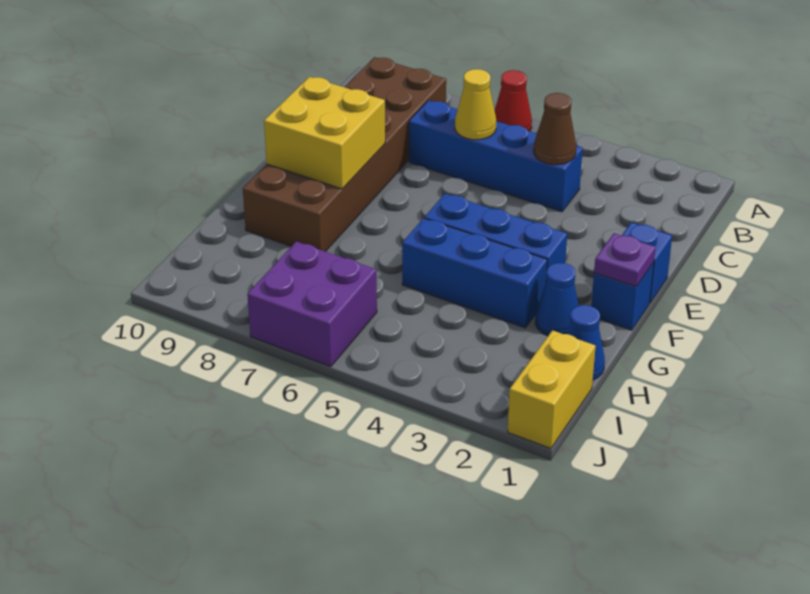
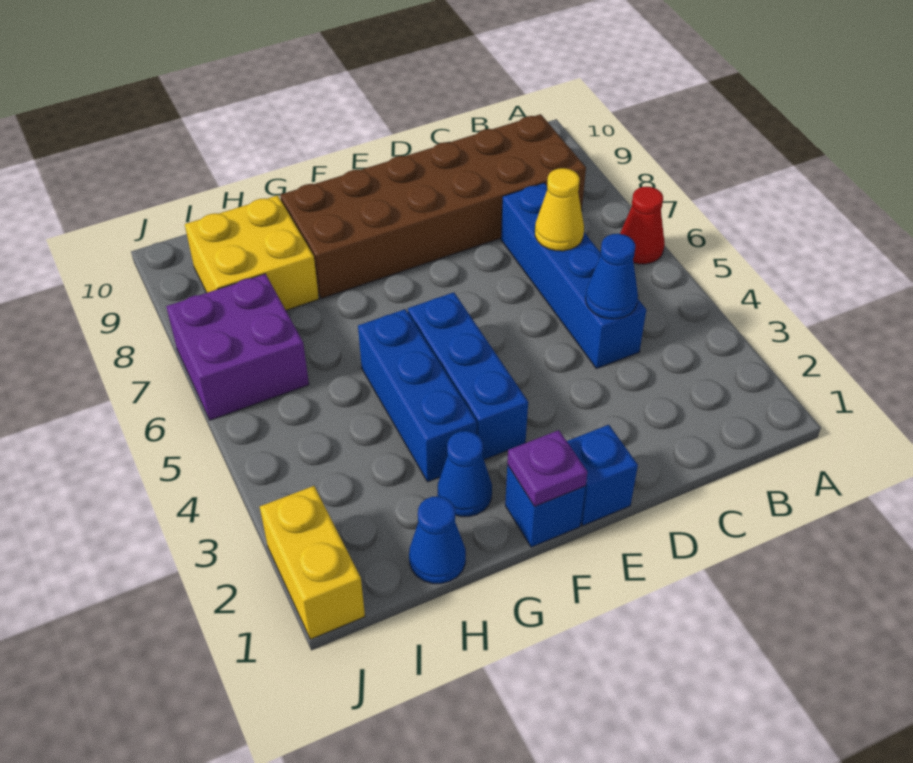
brown cone C4 level 2 -> blue cone C4 level 2
yellow brick E8:F9 level 2 -> yellow brick H8:I9 level 1
yellow brick I1:J1 level 1 -> yellow brick J1:J2 level 1

